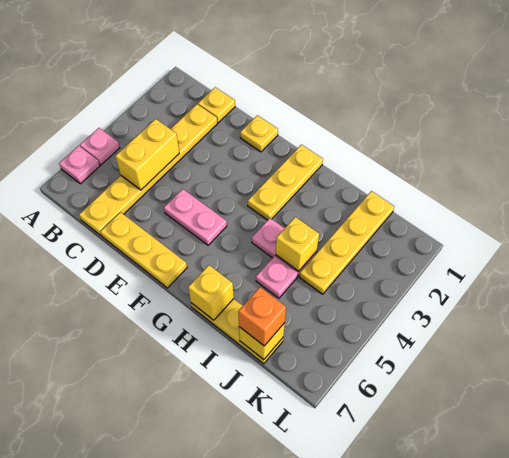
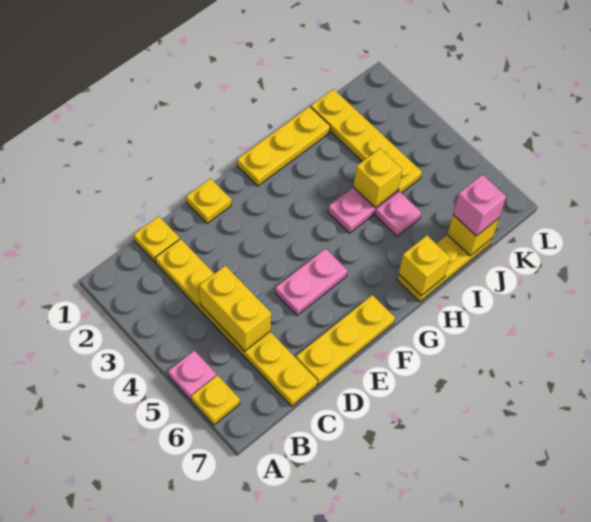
pink plate A6 level 1 -> yellow plate A6 level 1
yellow plate G1:G3 level 1 -> yellow plate G1:I1 level 1
orange brick J7 level 3 -> pink brick J7 level 3

